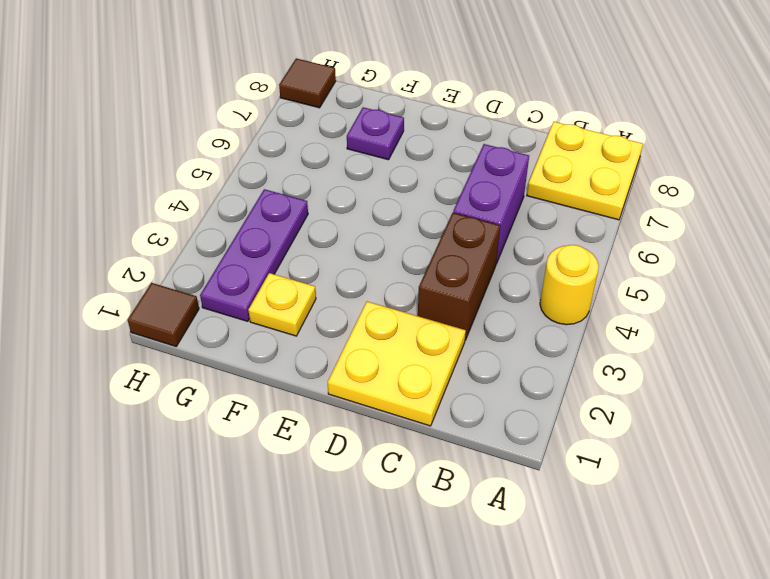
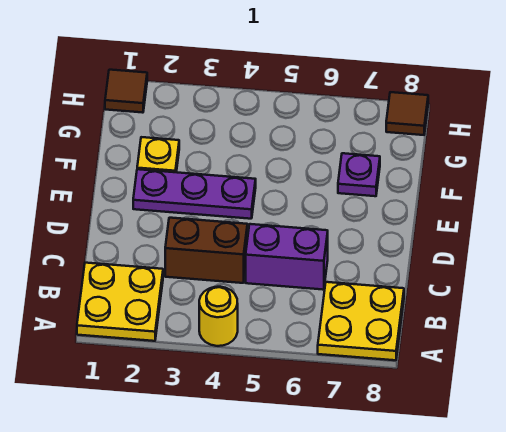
yellow plate C1:D2 level 1 -> yellow plate A1:B2 level 1
purple plate G2:G4 level 1 -> purple plate E2:E4 level 1

